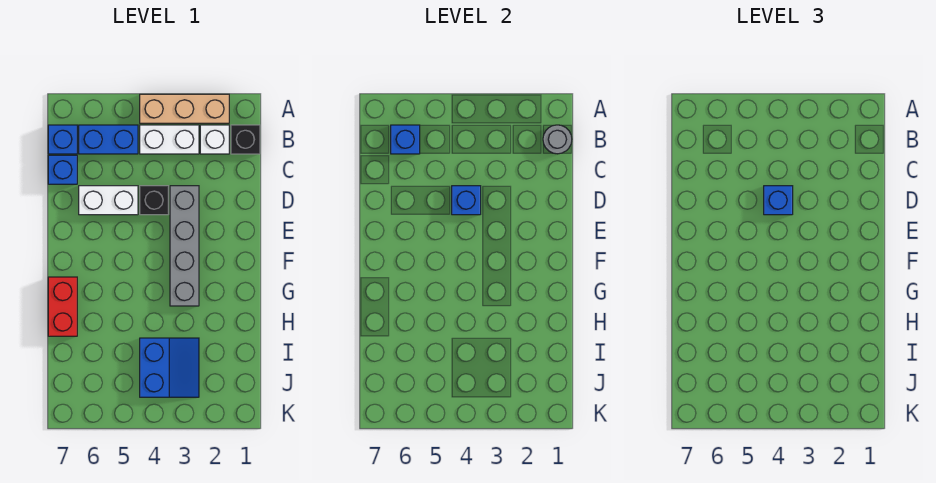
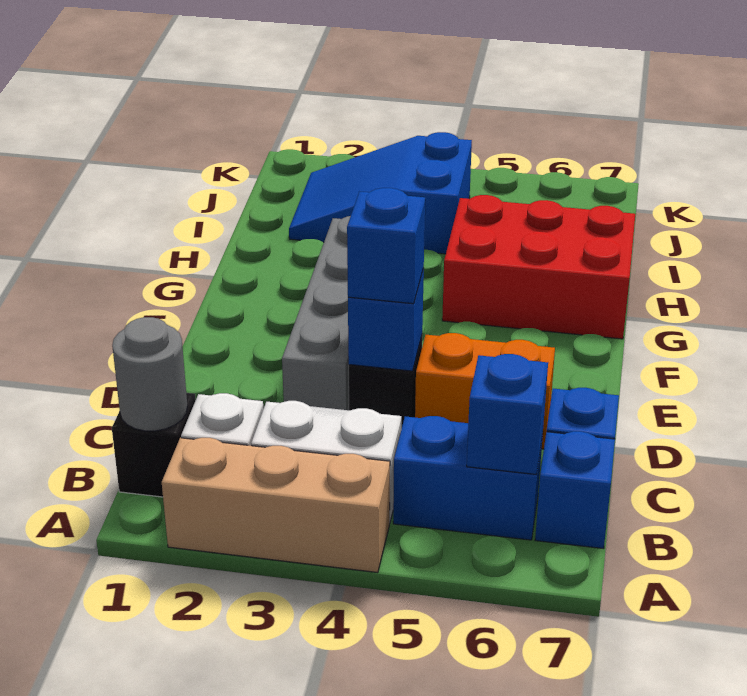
white brick D5:D6 level 1 -> orange brick D5:D6 level 1
red brick G7:H7 level 1 -> red brick G5:H7 level 1
blue slope I3:J4 level 1 top 4 -> blue slope I2:J4 level 1 top 4

